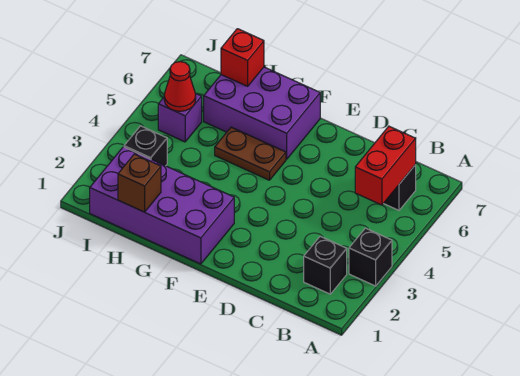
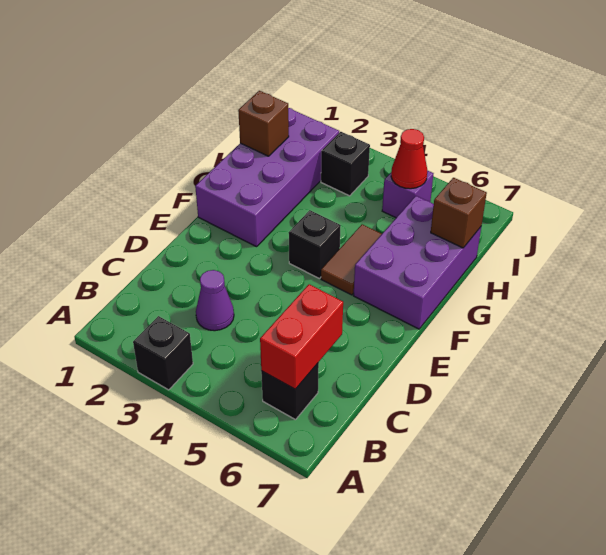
black brick B2 level 1 -> black brick F4 level 1
red brick B5:B6 level 2 -> red brick B6:C6 level 2
none -> purple cone C3 level 1
brown plate F5:G5 level 1 -> brown tile F5:G5 level 1
red brick H7 level 2 -> brown brick H7 level 2

